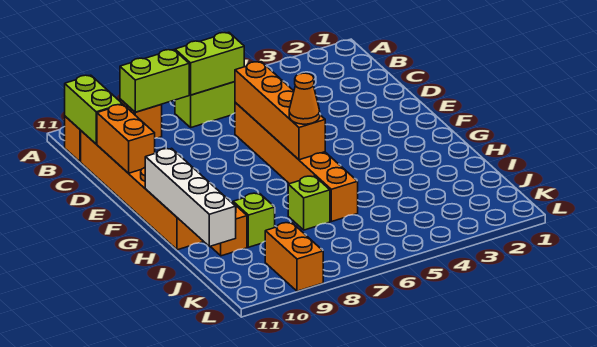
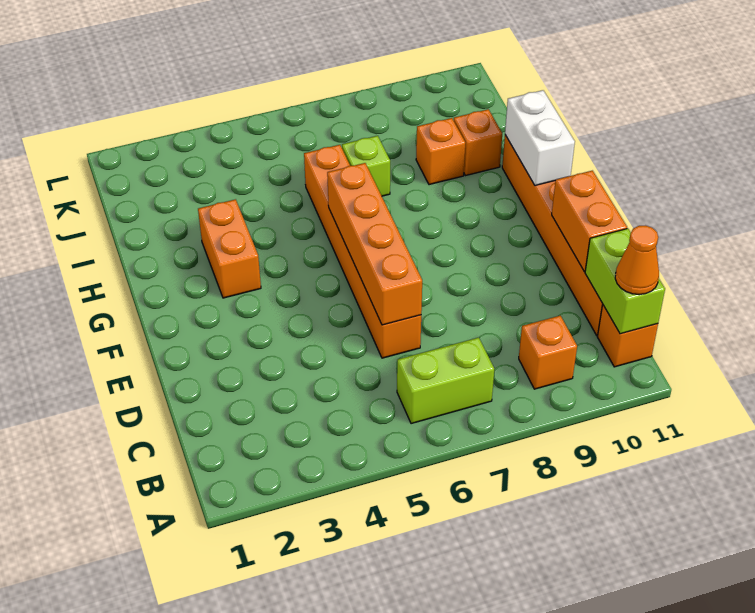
lime brick B6:B7 level 2 -> none
lime brick B8:B9 level 2 -> none
orange cone G6 level 3 -> orange cone B11 level 3
white brick G11:J11 level 2 -> white brick G11:H11 level 2
lime brick I9 level 1 -> orange brick I9 level 1
orange brick K9:L9 level 1 -> orange brick G3:H3 level 1

